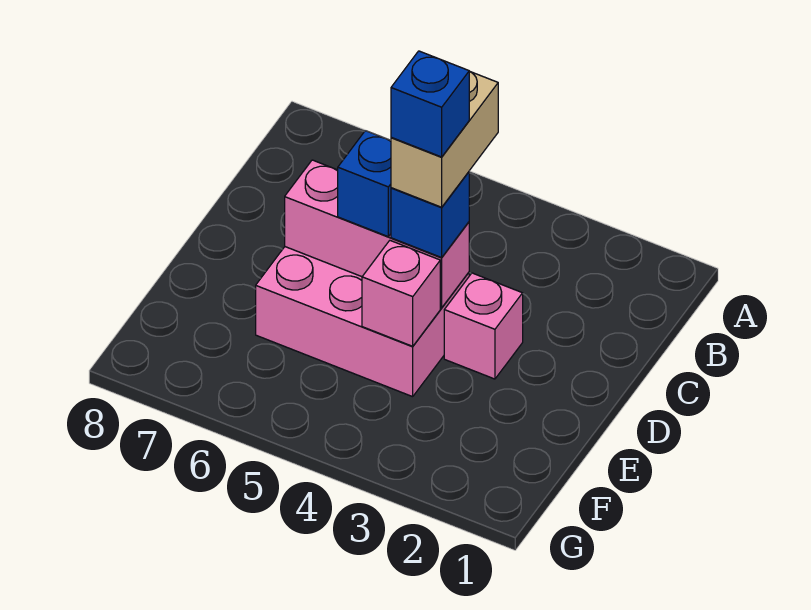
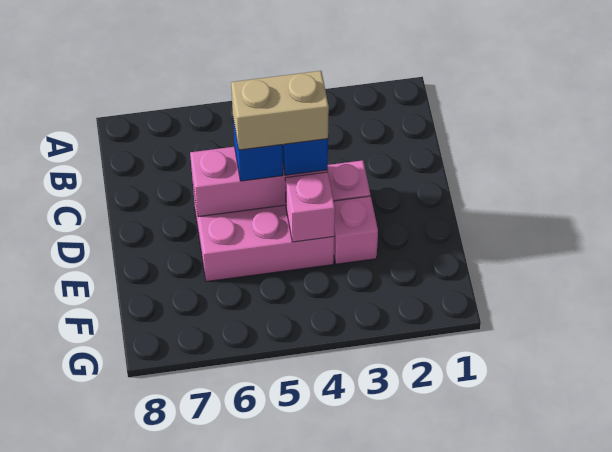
tan brick C4:D4 level 4 -> tan brick D4:D5 level 4
blue brick D4 level 5 -> none
none -> pink brick E3 level 1

